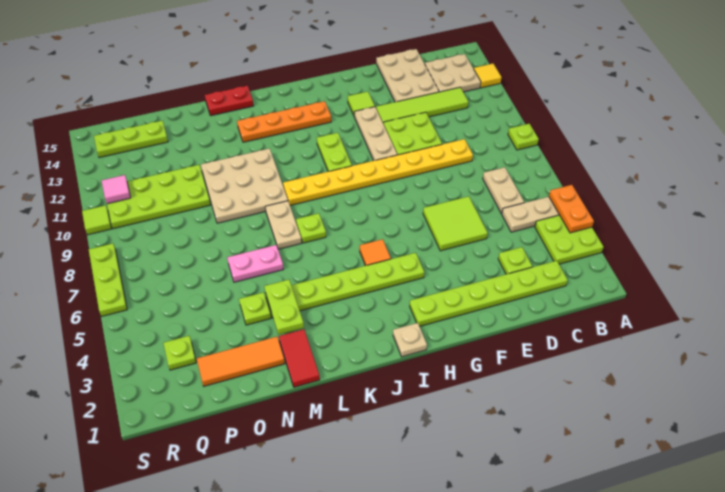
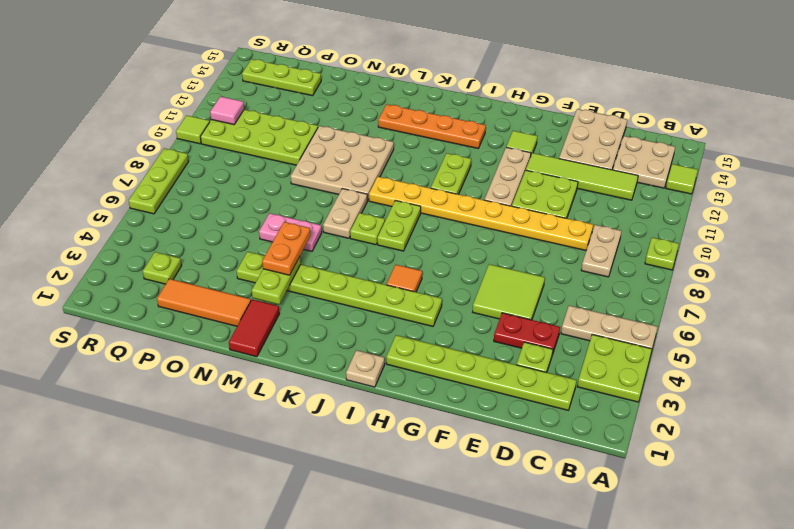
orange plate A4:A5 level 2 -> orange plate M4:M5 level 3
yellow tile A13 level 1 -> lime tile A13 level 1
tan plate C6:C7 level 1 -> tan plate C8:C9 level 1
none -> lime plate J7:J8 level 1
red plate L15:M15 level 1 -> red plate D4:E4 level 1

